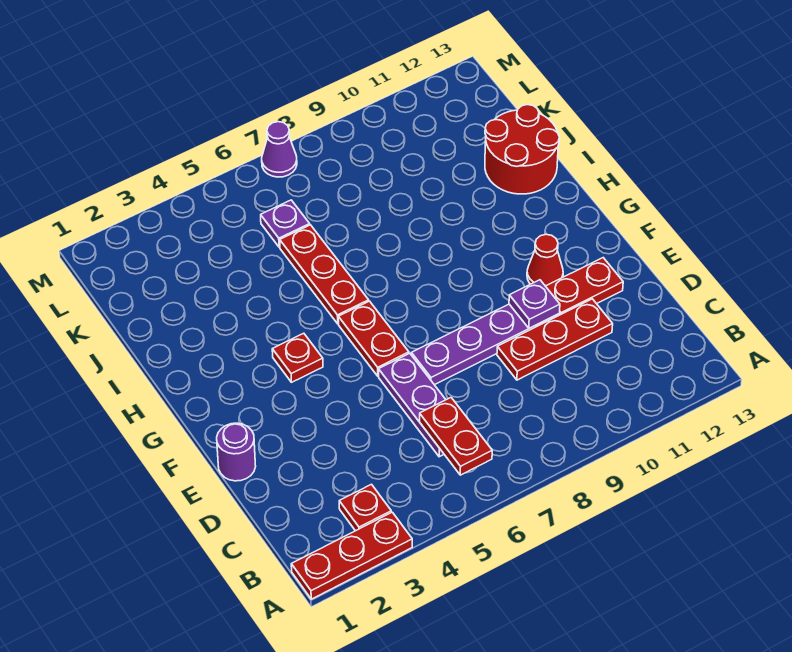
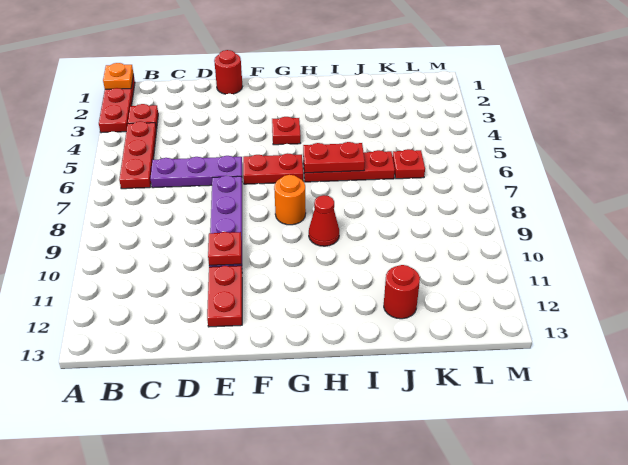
none -> orange plate A1 level 2
red plate B6:C6 level 2 -> red plate H6:I6 level 2
red plate D9:D11 level 1 -> red plate B4:B6 level 1
purple round brick E1 level 1 -> red round brick E1 level 1
purple plate E10 level 2 -> red plate E10 level 2
red cone F11 level 1 -> red cone H9 level 1
none -> orange round brick G8 level 1
red round brick I12:J13 level 1 -> red round brick J12 level 1
purple plate K6 level 1 -> red plate K6 level 1
purple cone M7 level 1 -> none

